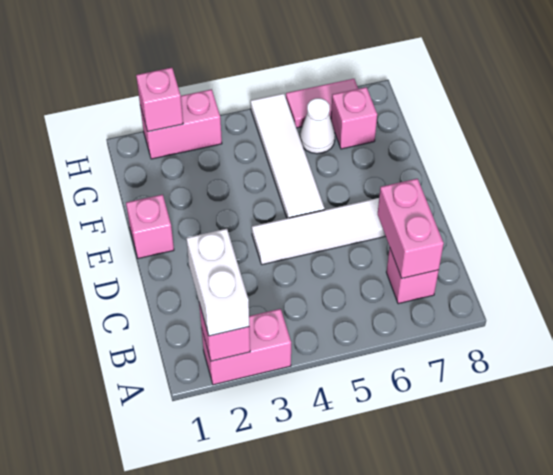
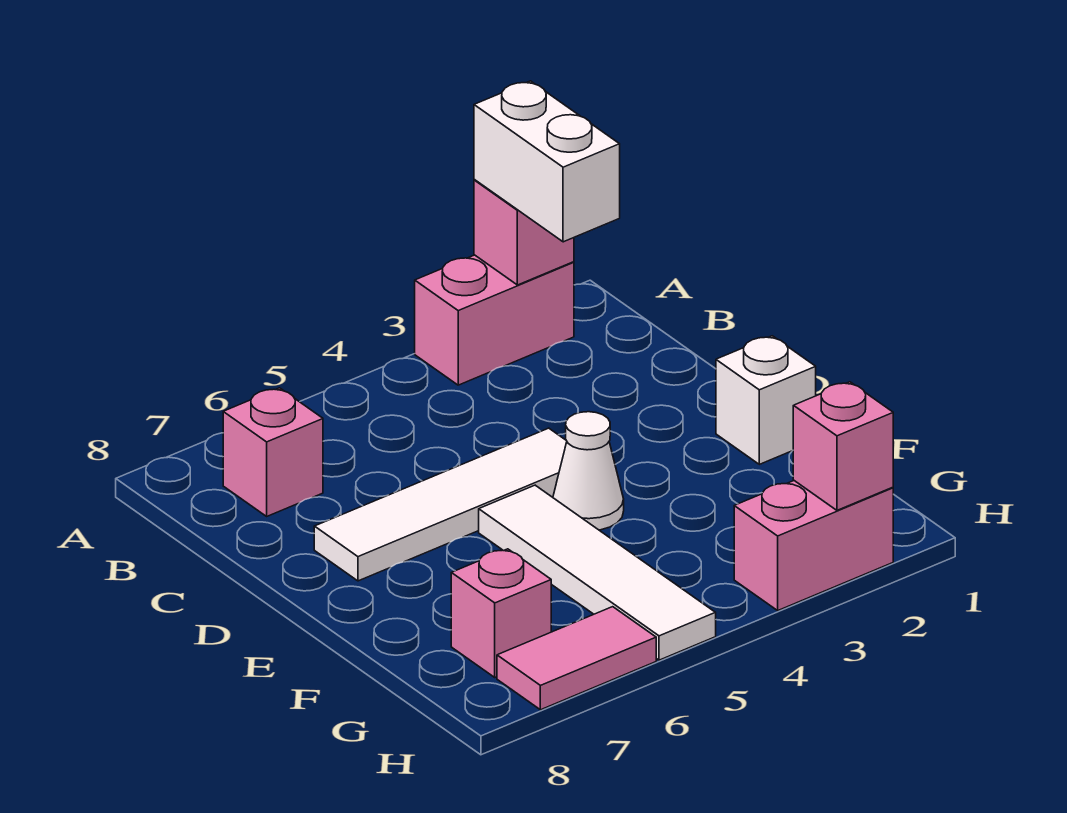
pink brick B7:C7 level 2 -> none
pink brick E1 level 1 -> white brick E1 level 1
white cone G6 level 1 -> white cone E4 level 1

